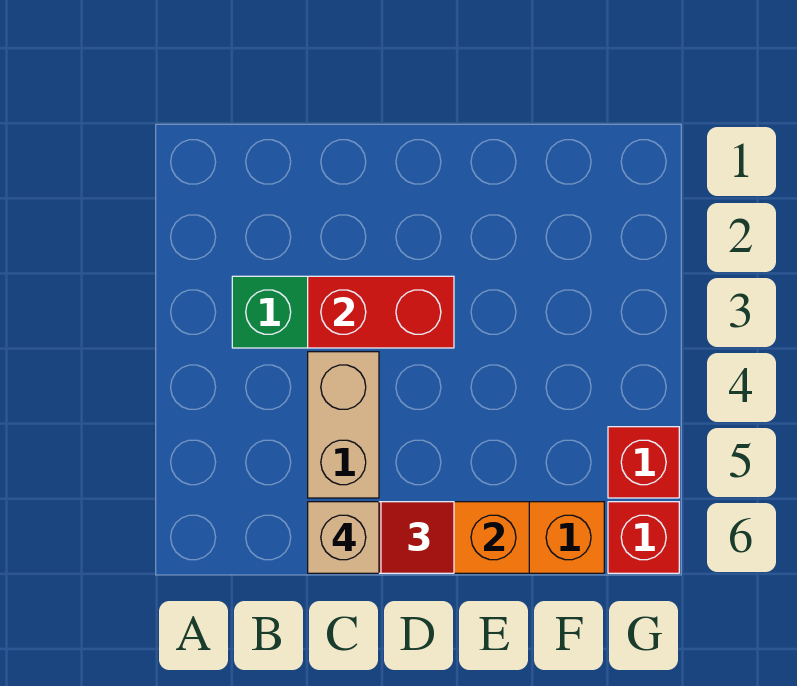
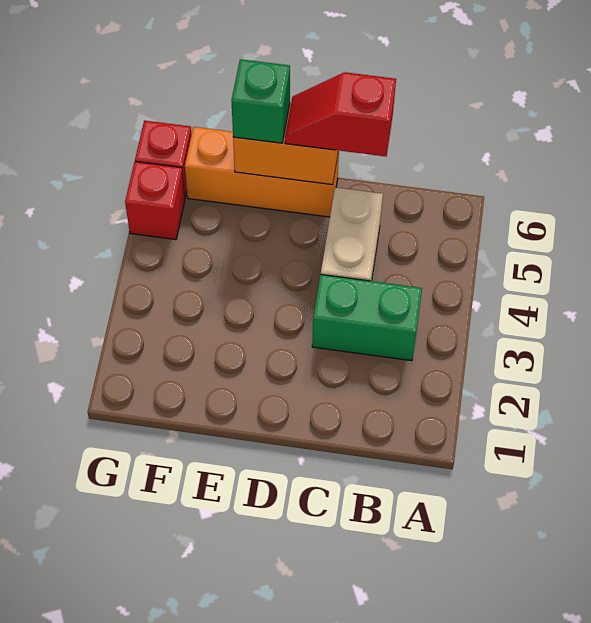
red brick C3:D3 level 2 -> none
tan brick C6 level 4 -> none
none -> green brick E6 level 3

